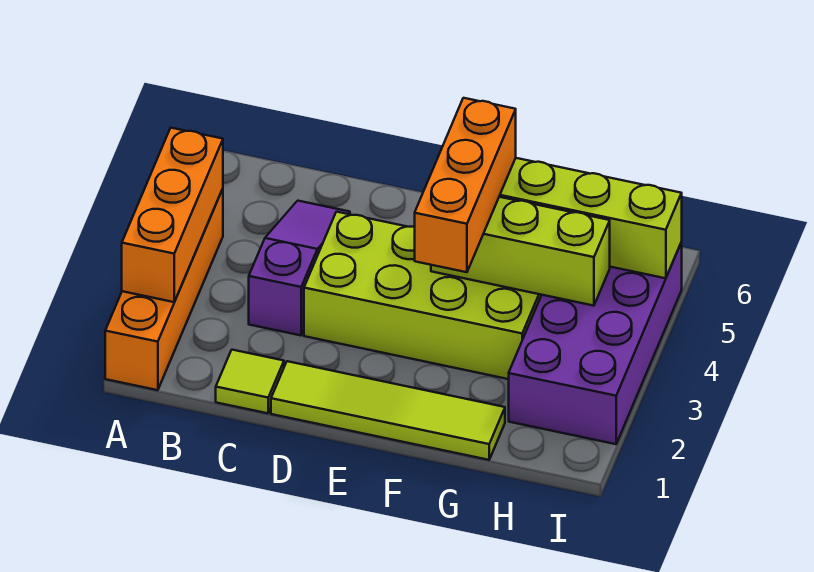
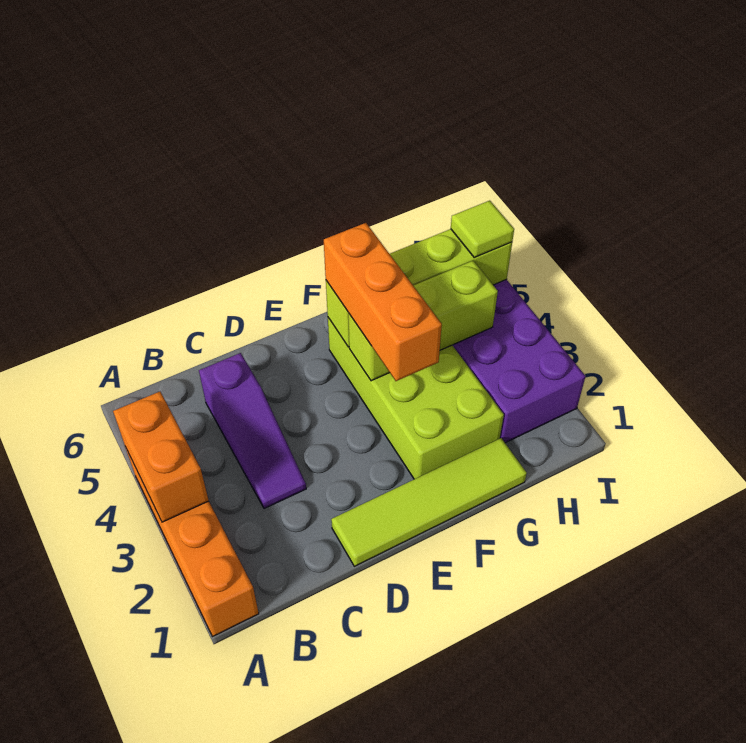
orange brick A2:A4 level 2 -> orange brick A3:A4 level 2
lime tile C1 level 1 -> lime tile I5 level 3
purple slope C3:C5 level 1 top 3 -> purple slope C3:C5 level 1 top 5
lime brick D3:G4 level 1 -> lime brick F2:G5 level 1

